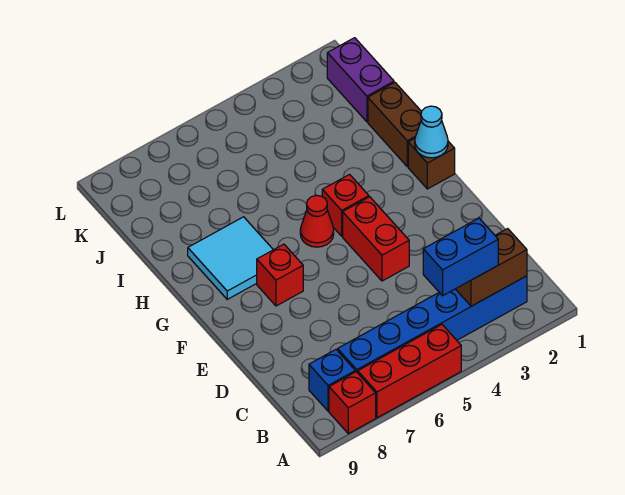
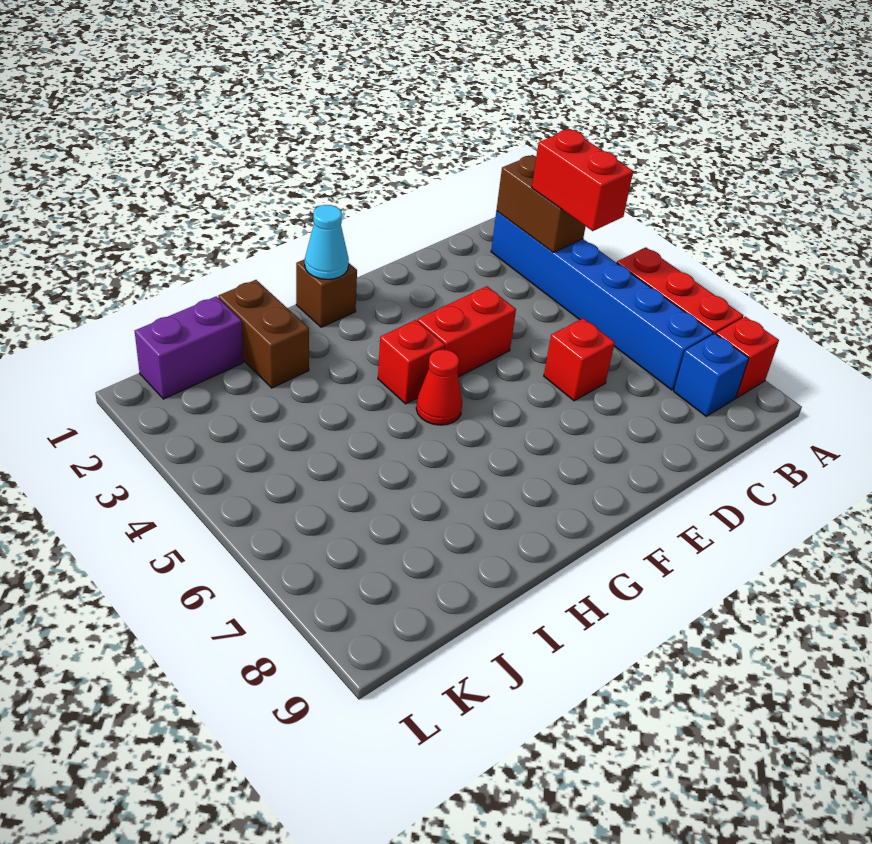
blue brick B3:B4 level 3 -> red brick B3:B4 level 3
red brick F7 level 1 -> red brick D6 level 1
cyan tile G7:H8 level 1 -> none
brown brick H1:I1 level 1 -> brown brick I1:I2 level 1

